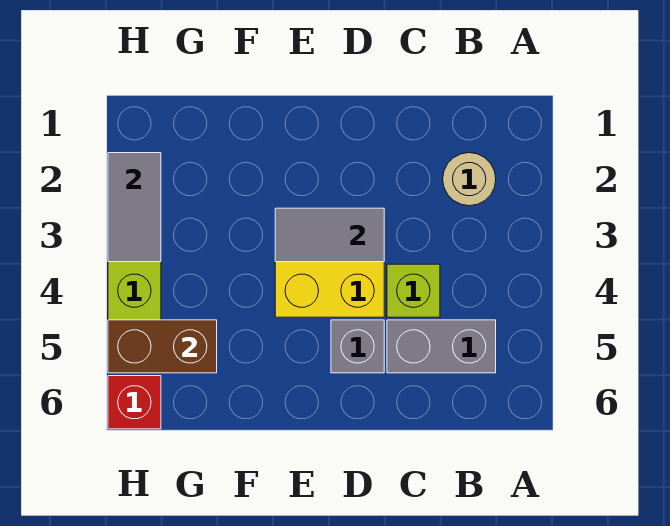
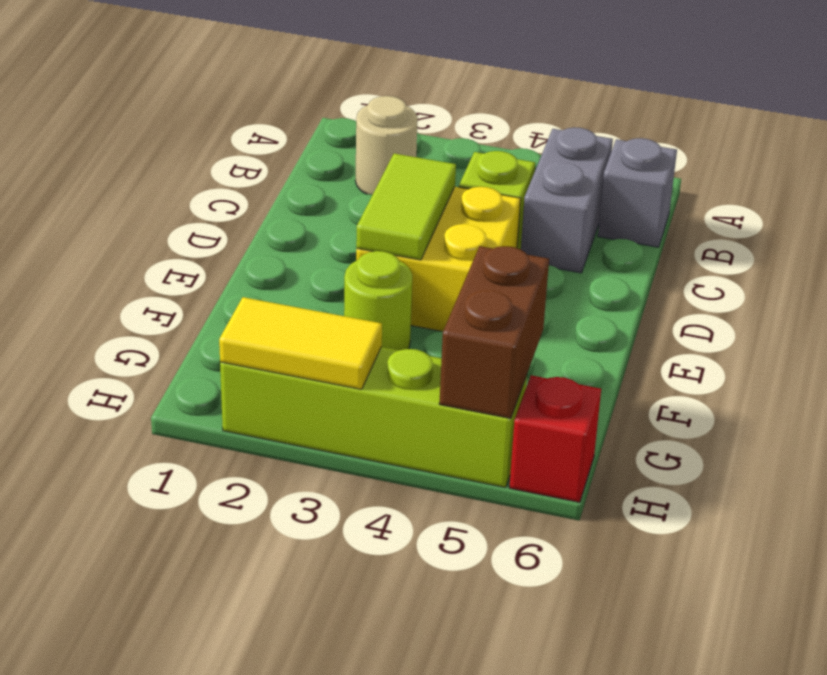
grey tile D3:E3 level 2 -> lime tile D3:E3 level 2
grey brick D5 level 1 -> grey brick B6 level 1
none -> lime round brick F3 level 1
grey tile H2:H3 level 2 -> yellow tile H2:H3 level 2

